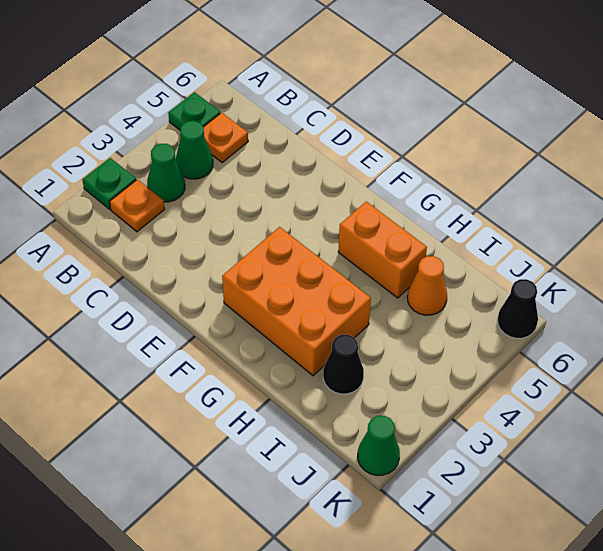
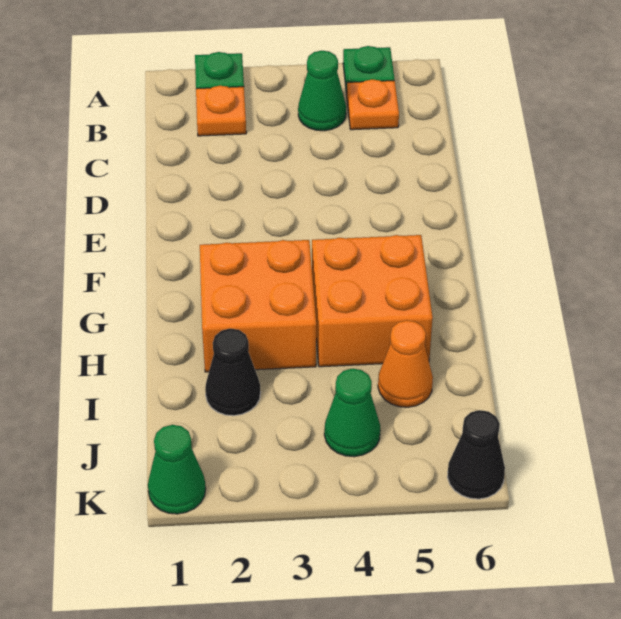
green cone B3 level 1 -> green cone J4 level 1
orange brick F2:H3 level 1 -> orange brick G2:H3 level 1
orange brick G5:H5 level 1 -> orange brick G4:H5 level 1

